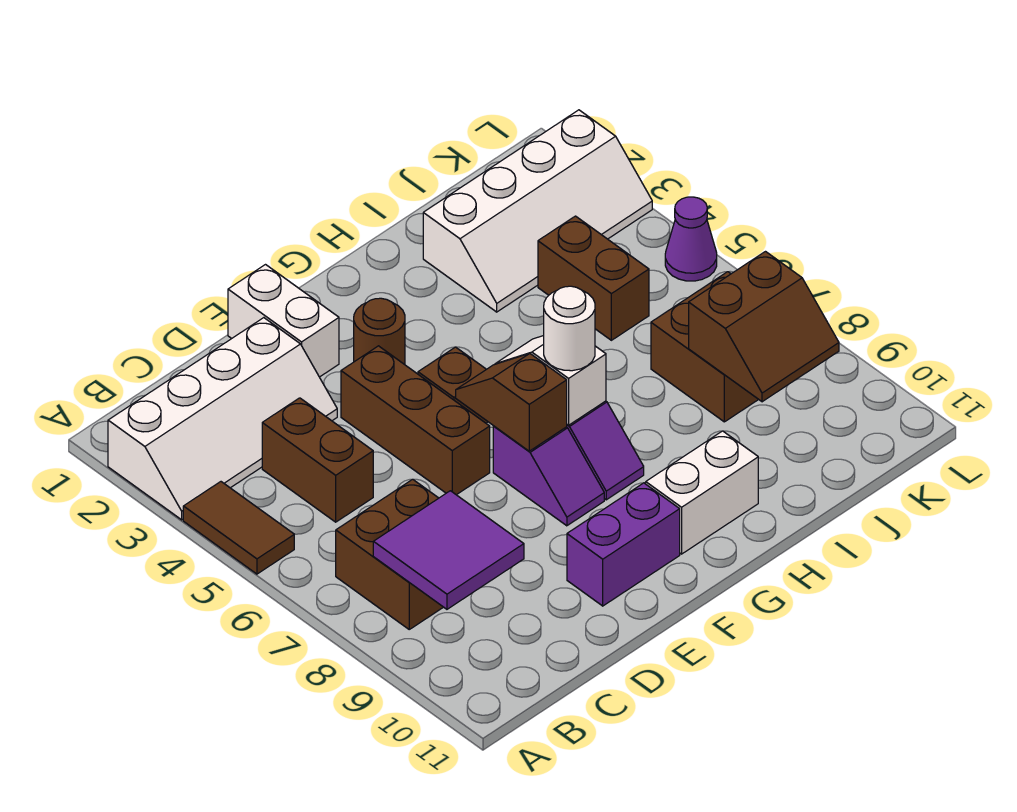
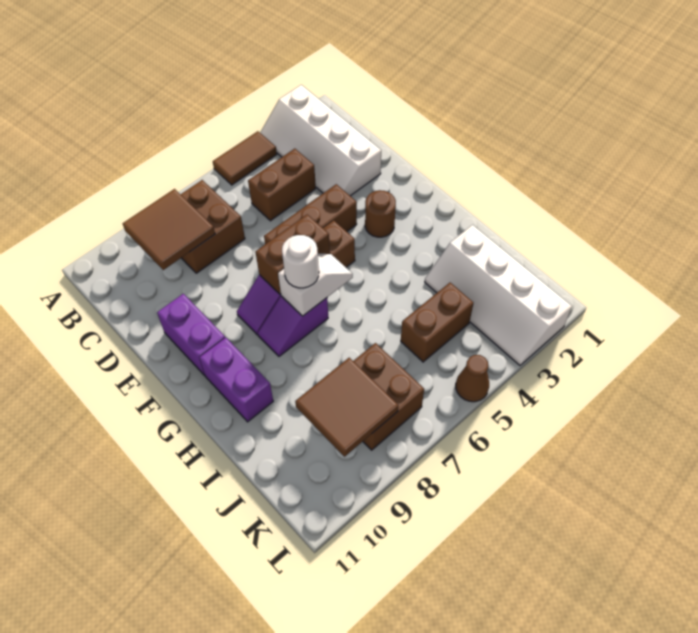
purple tile B8:C9 level 2 -> brown tile B8:C9 level 2
white brick E1:E2 level 1 -> none
brown slope F6:F7 level 2 top 7 -> brown brick F6:F7 level 2
white brick G10:H10 level 1 -> purple brick G10:H10 level 1
brown slope J8:K9 level 2 top 8 -> brown tile J8:K9 level 2
purple cone L5 level 1 -> brown cone L5 level 1

